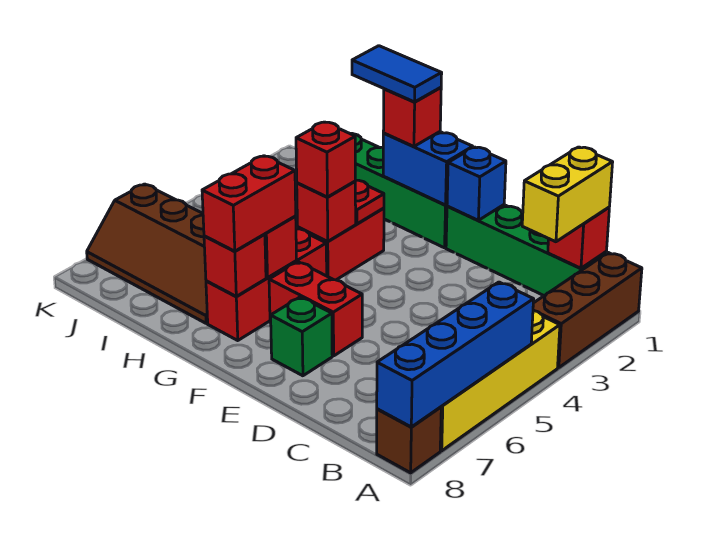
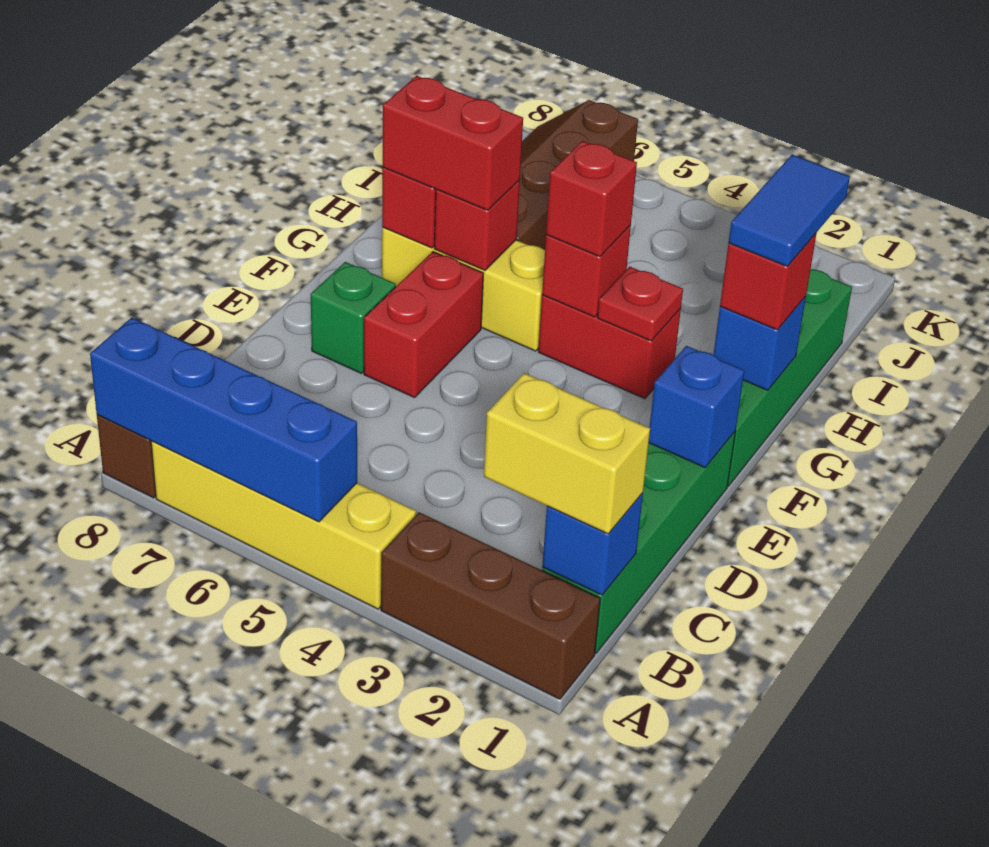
red brick B1 level 2 -> blue brick B1 level 2
blue brick F1:G1 level 2 -> blue brick G1 level 2
red brick G5:G7 level 1 -> yellow brick G5:G7 level 1

